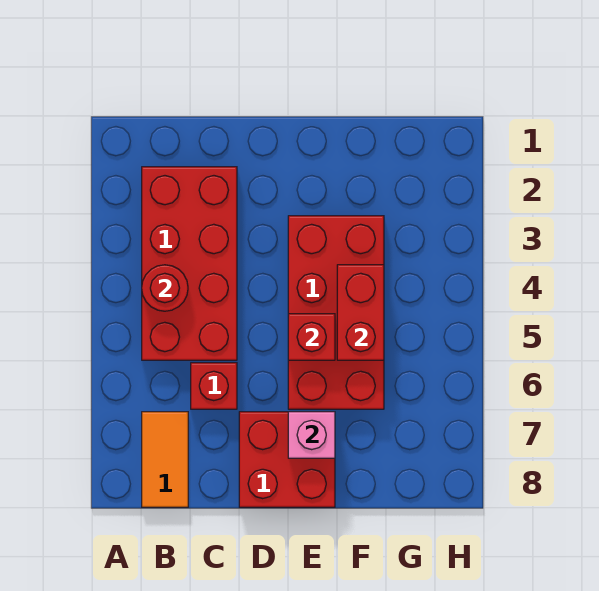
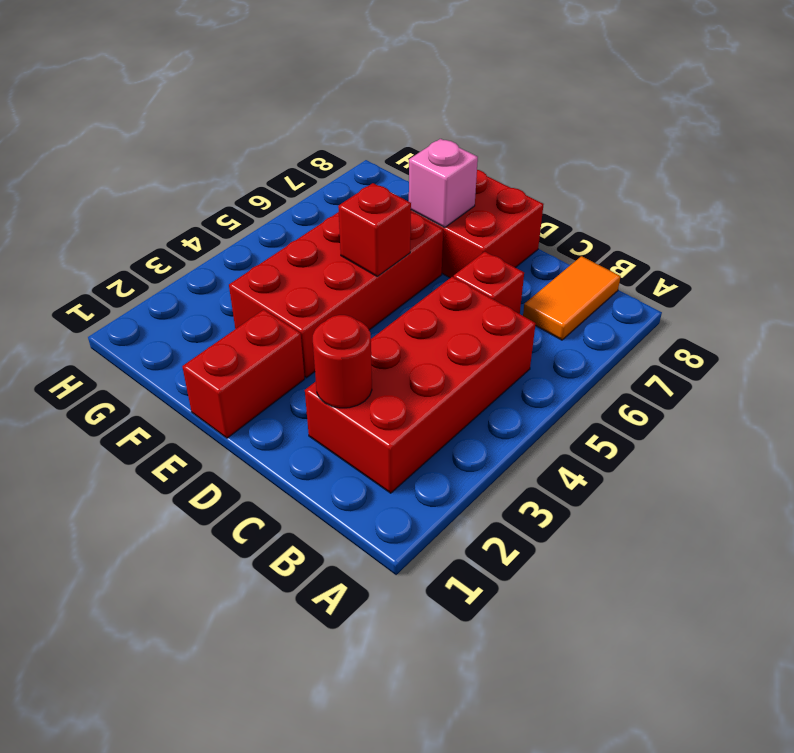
red round brick B4 level 2 -> red round brick C2 level 2
red brick F4:F5 level 2 -> red brick E1:E2 level 1

